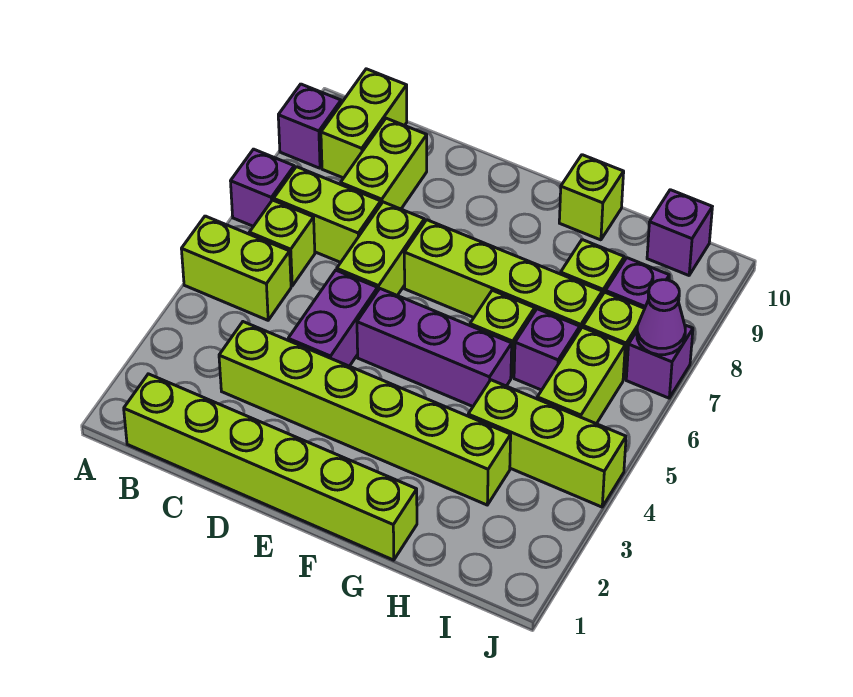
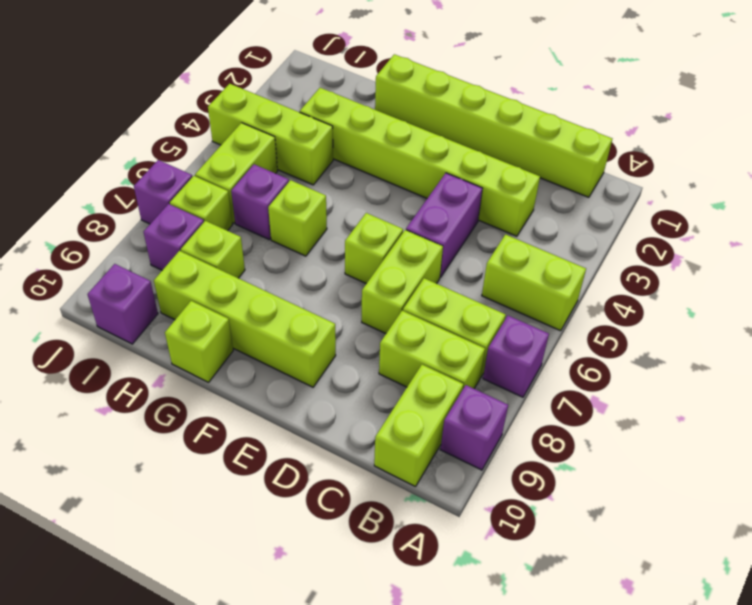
lime brick B6 level 1 -> lime brick E6 level 1
lime brick C8:C9 level 1 -> lime brick B8:C8 level 1
purple brick E5:G5 level 1 -> none
lime brick E7:H7 level 1 -> lime brick E9:H9 level 1
purple cone J7 level 2 -> none

